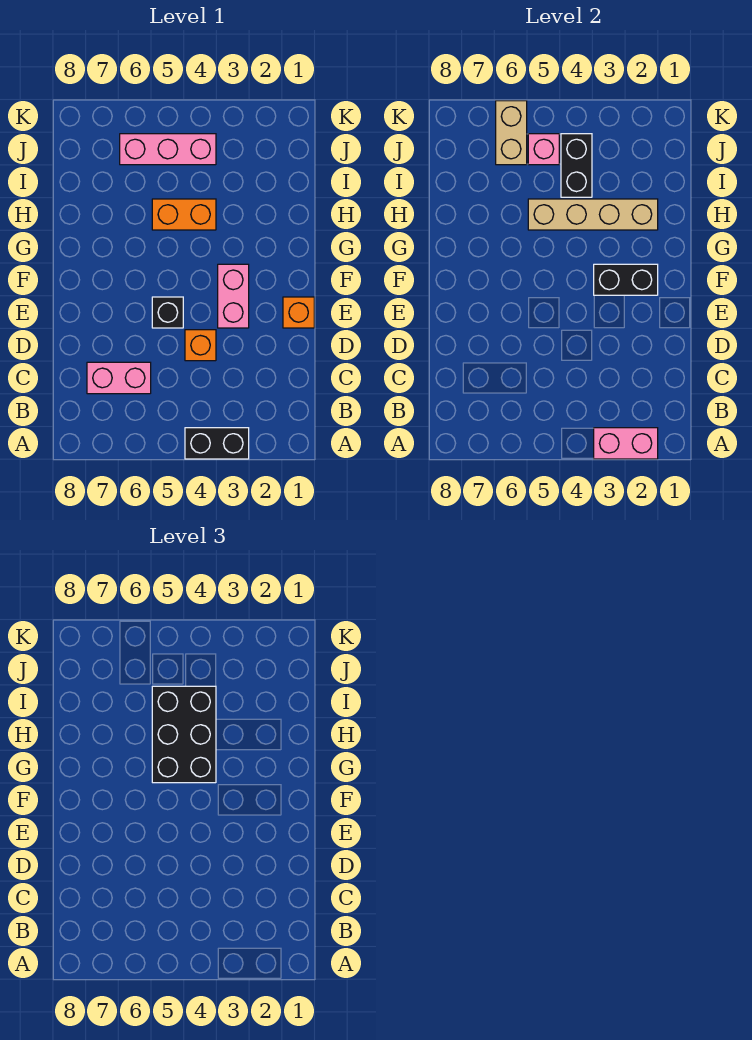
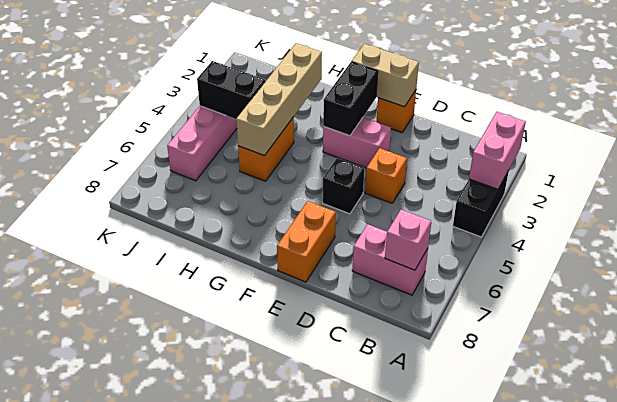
pink brick C6:C7 level 1 -> pink brick B7:C7 level 1
none -> orange brick E7:E8 level 1
black brick G4:I5 level 3 -> none
pink brick J5 level 2 -> pink brick B7 level 2
tan brick J6:K6 level 2 -> tan brick E1:F1 level 2

